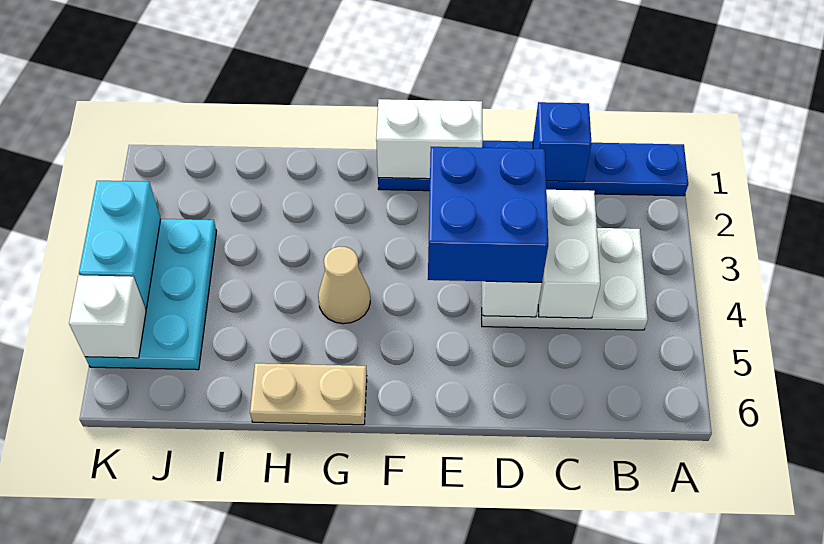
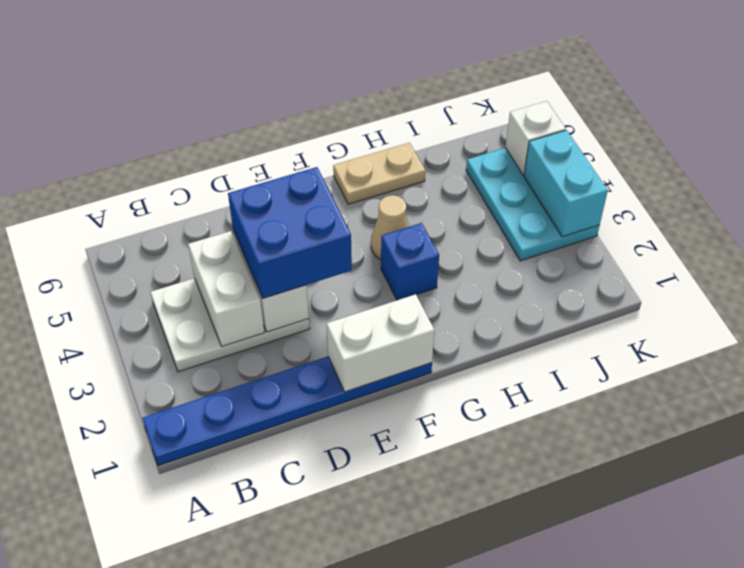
blue brick C1 level 2 -> blue brick G3 level 1

